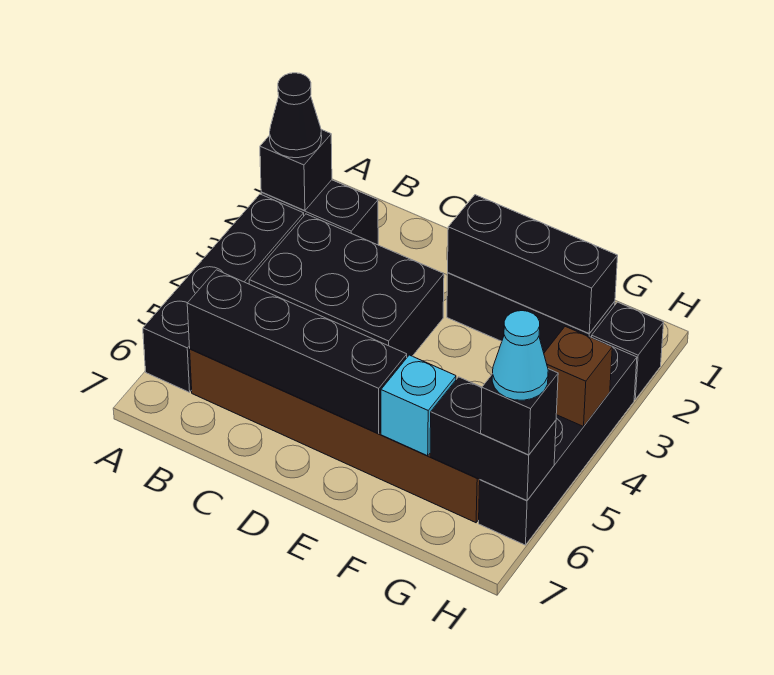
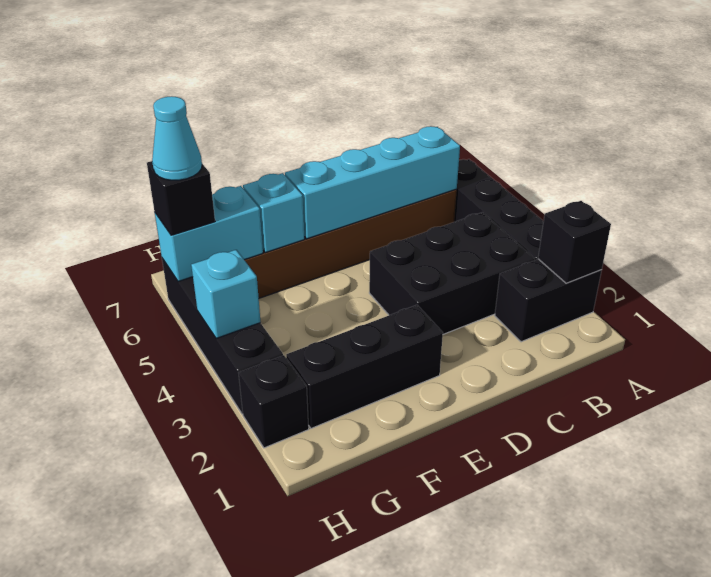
black cone A2 level 3 -> none
black brick B6:E6 level 2 -> cyan brick B6:E6 level 2
black brick E2:G2 level 2 -> none
black brick G6:H6 level 2 -> cyan brick G6:H6 level 2
brown brick H4 level 2 -> cyan brick H4 level 2

